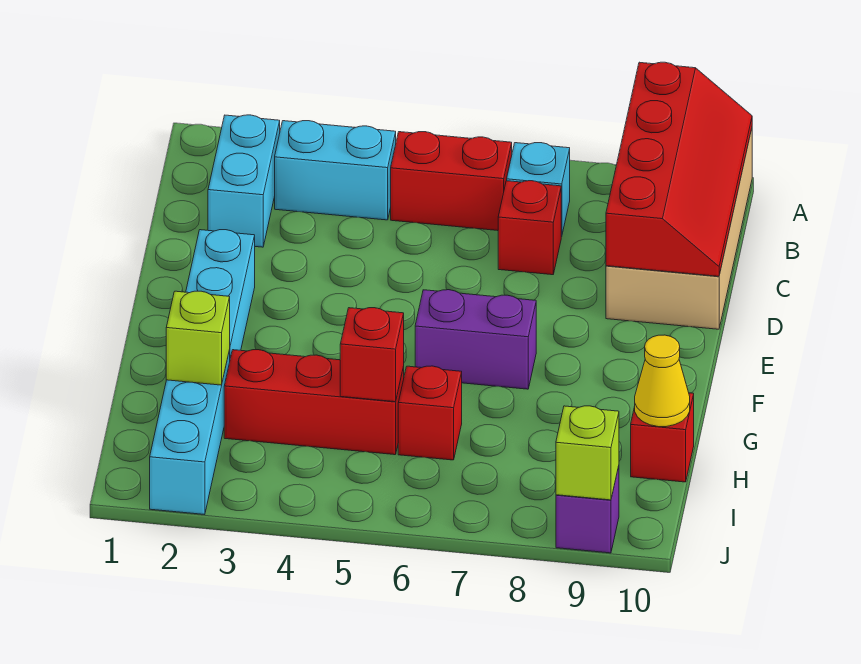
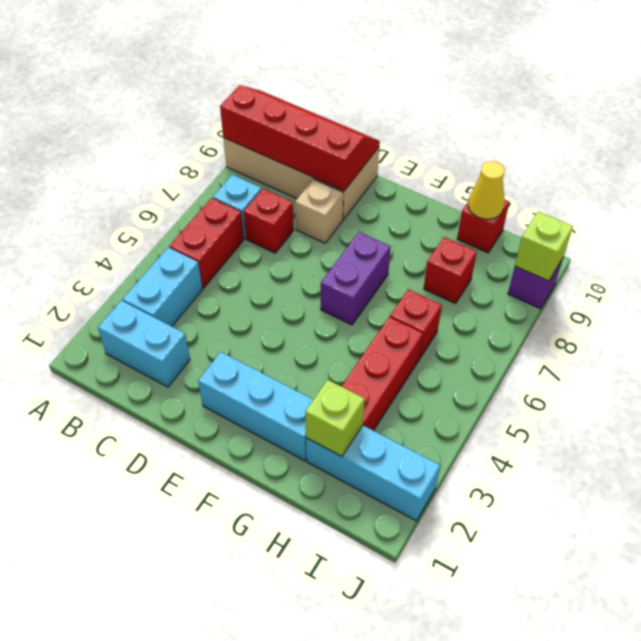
none -> tan brick D8 level 1
red brick H5 level 2 -> red brick H8 level 1

